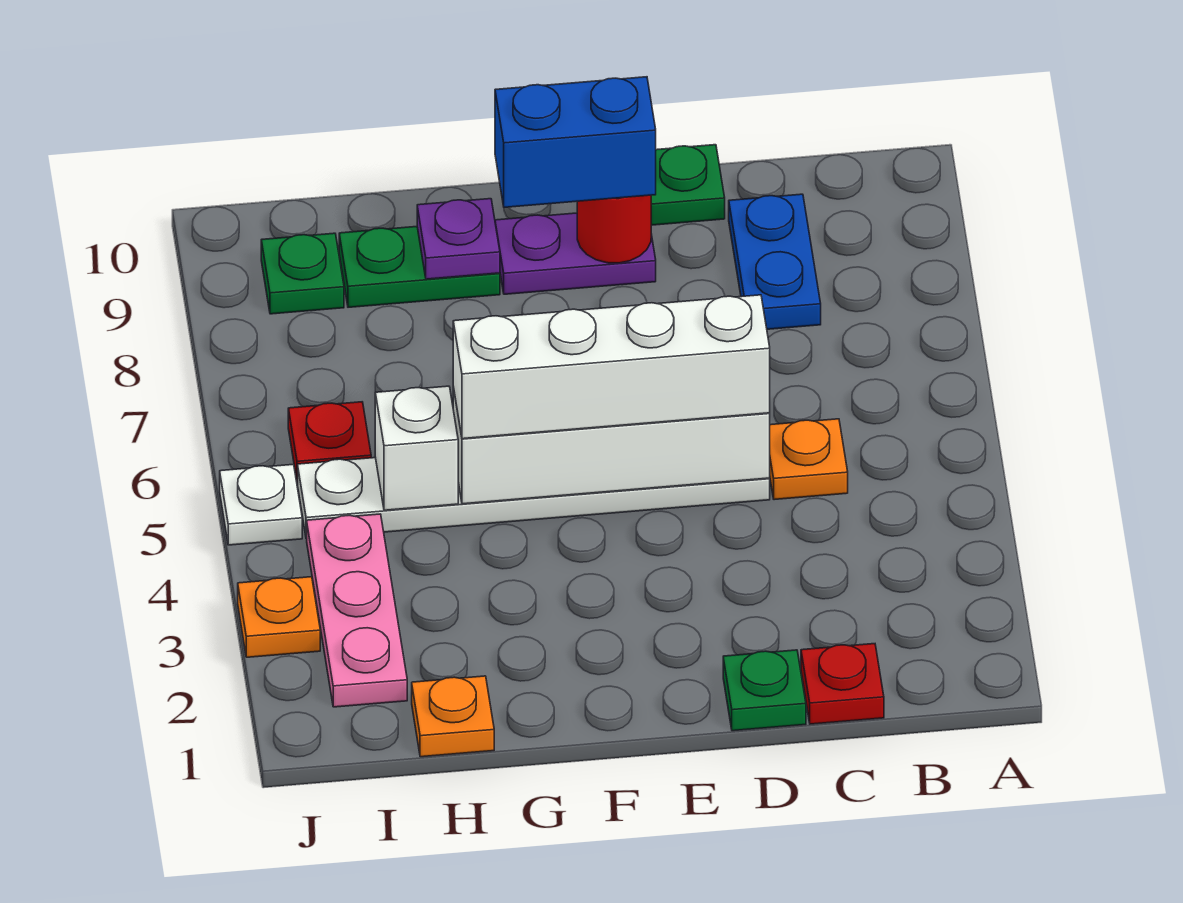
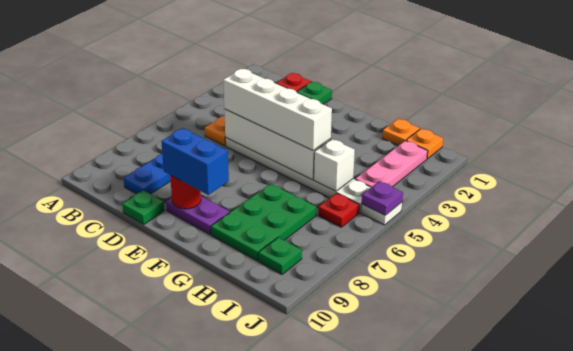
green plate G9:H9 level 1 -> green plate G7:H9 level 1
purple plate G9 level 2 -> purple plate J5 level 2
orange plate J3 level 1 -> orange plate I1 level 1

